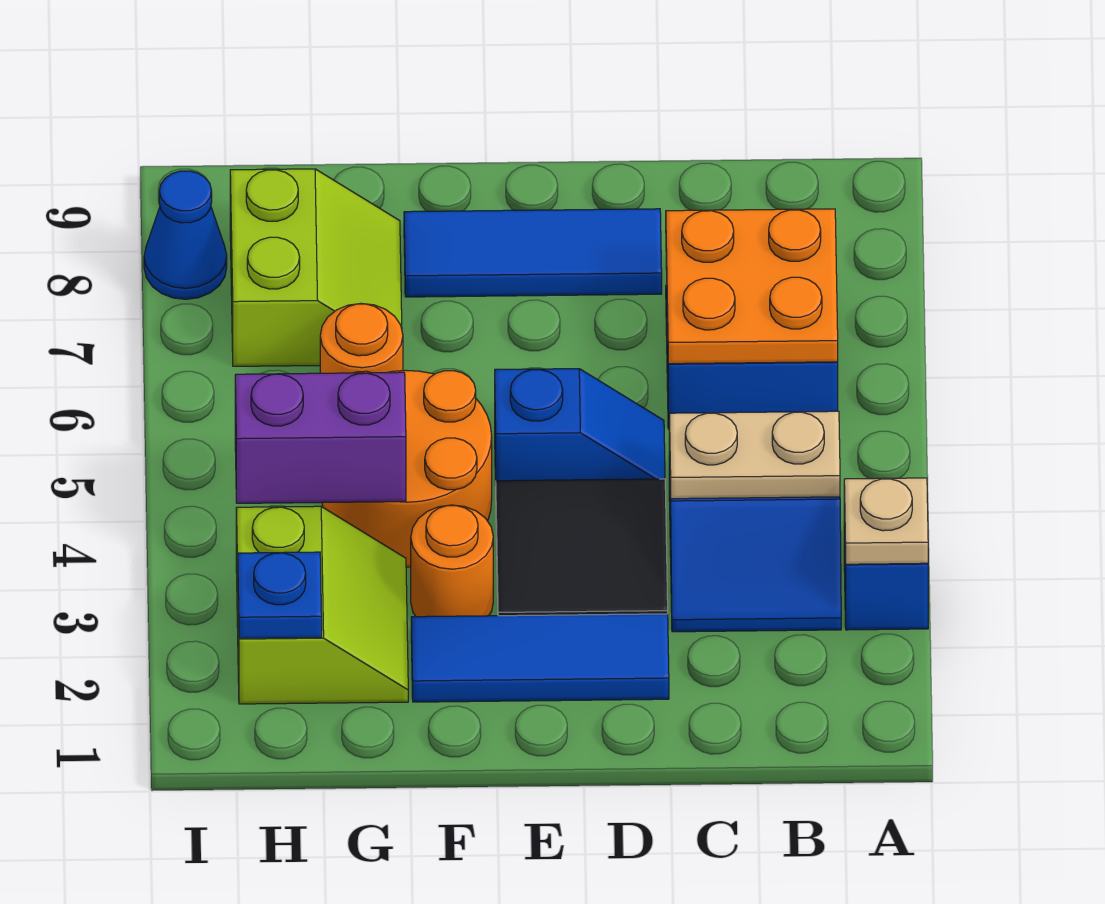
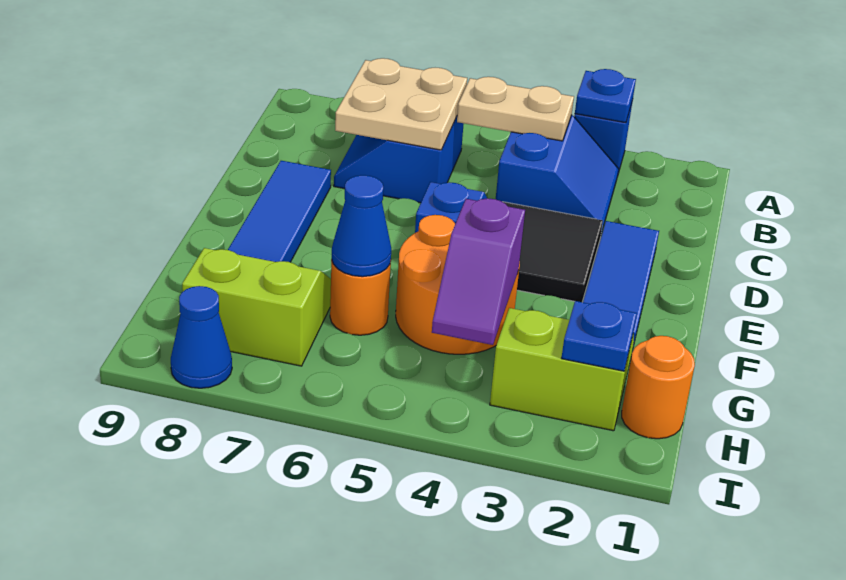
tan plate A3 level 2 -> blue plate A3 level 2
tan plate B4:C4 level 2 -> tan plate B4:B5 level 2
orange plate B6:C7 level 2 -> tan plate B6:C7 level 2
orange round brick F3 level 1 -> orange round brick H1 level 1
purple brick G4:H4 level 2 -> purple slope G4:H4 level 2 top G
none -> blue cone G6 level 2

